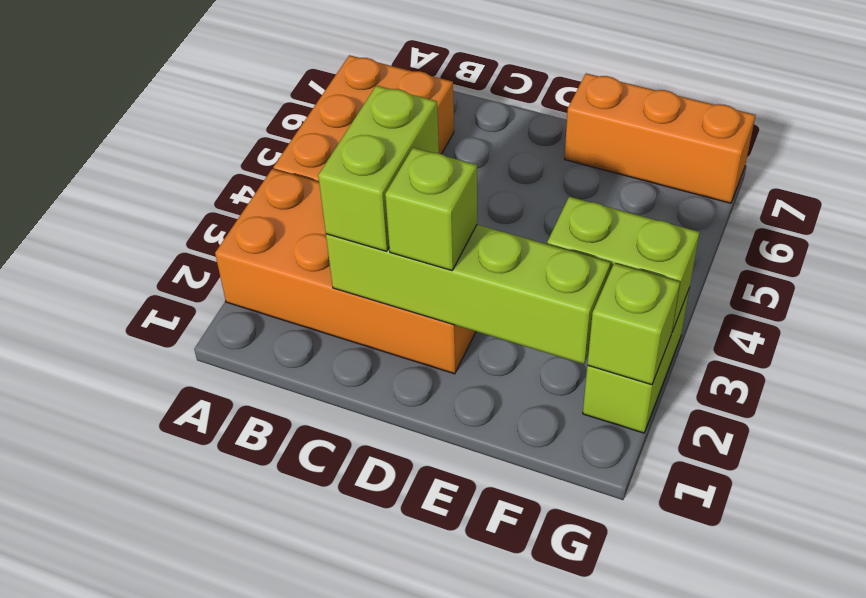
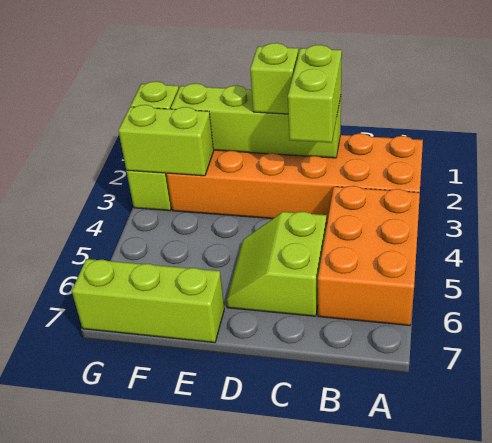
orange brick A2:D3 level 1 -> orange brick A2:F3 level 1
none -> lime slope C5:D6 level 1 top C
orange brick E7:G7 level 1 -> lime brick E7:G7 level 1

